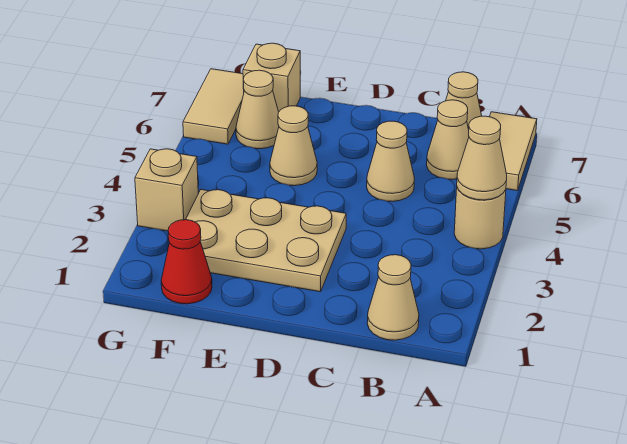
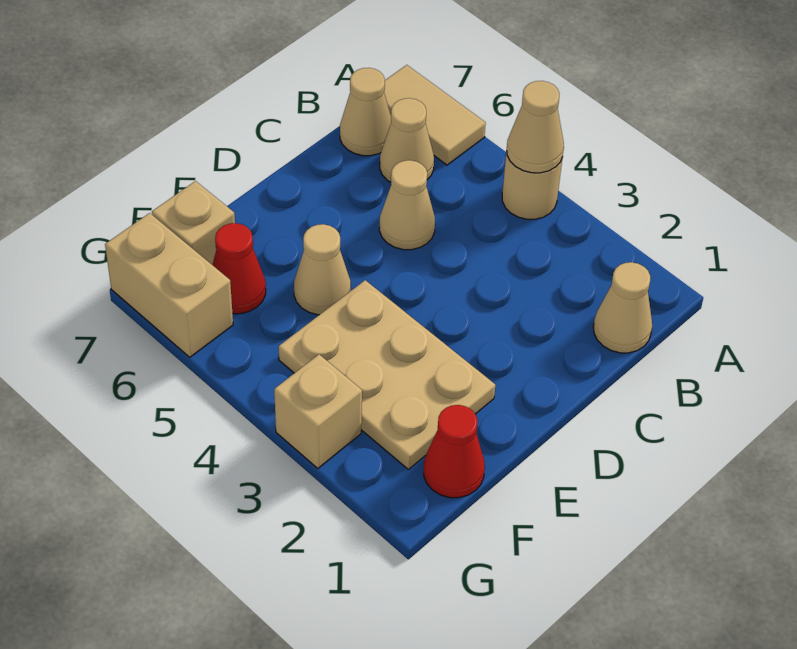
tan plate D2:F3 level 1 -> tan plate E2:F4 level 1
tan cone F6 level 1 -> red cone F6 level 1
tan tile G6:G7 level 1 -> tan brick G6:G7 level 1

